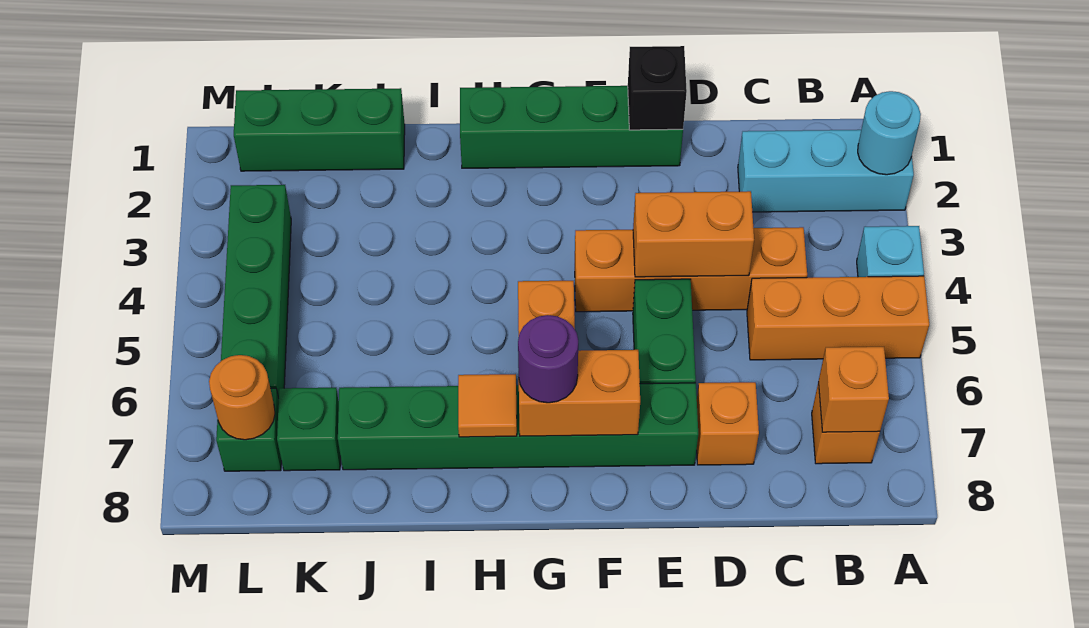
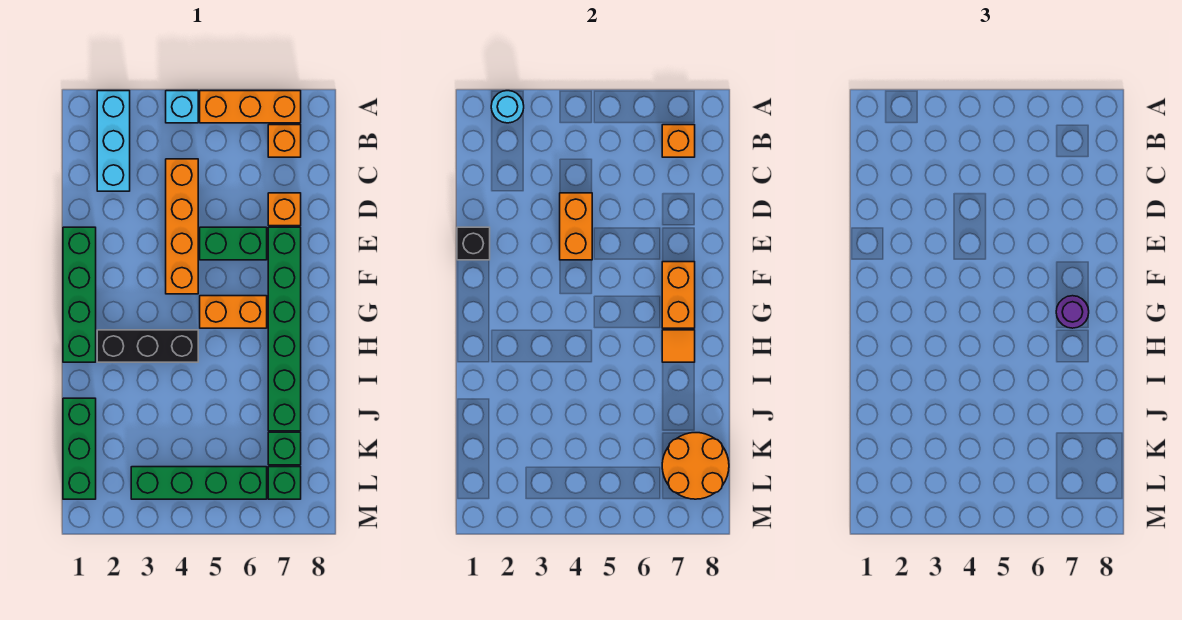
orange brick A5:C5 level 1 -> orange brick A5:A7 level 1
none -> black brick H2:H4 level 1
orange round brick L7 level 2 -> orange round brick K7:L8 level 2

